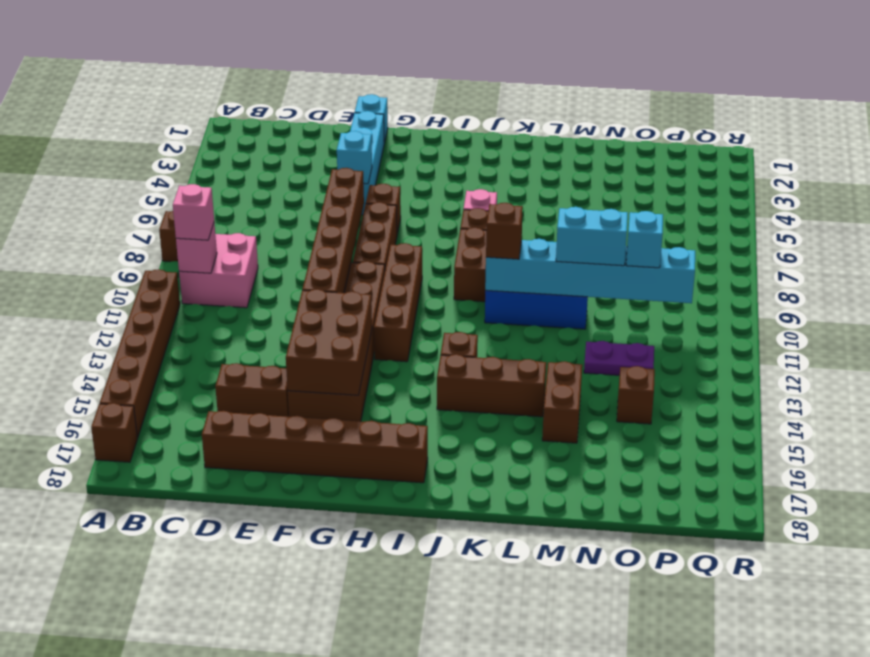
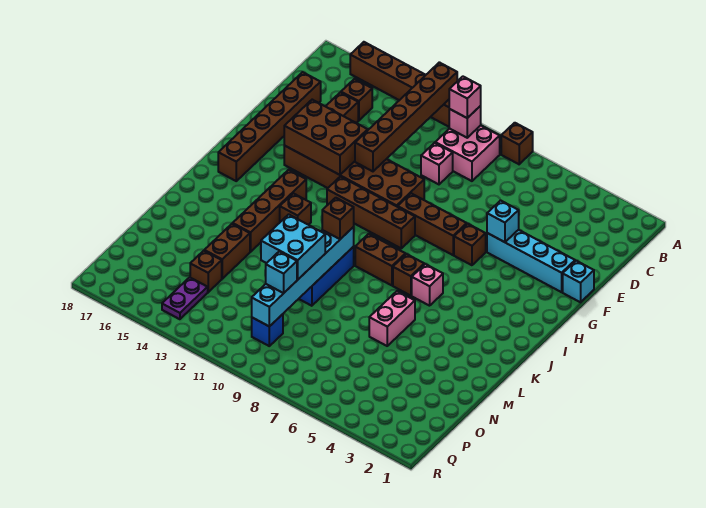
brown brick A17 level 1 -> brown brick C15 level 1
none -> pink brick D10 level 1
brown brick F7:F12 level 2 -> brown brick A12:F12 level 2
brown brick J14:L14 level 1 -> brown brick I14:L14 level 1
none -> pink brick L6:M6 level 1
cyan brick M10:N10 level 3 -> cyan brick M10:N11 level 3
brown brick M14:M15 level 1 -> brown brick M14:N14 level 1
purple plate N12:O12 level 1 -> purple plate P14:Q14 level 1
none -> blue brick P10 level 1

